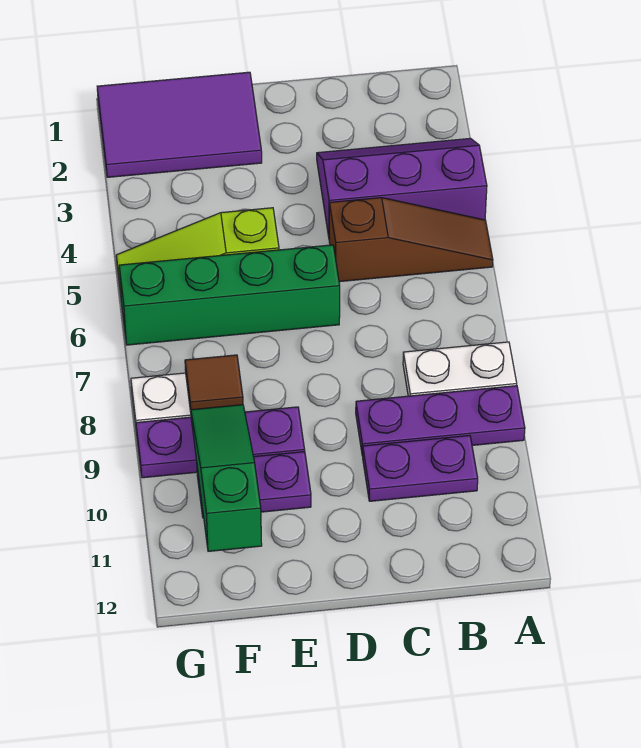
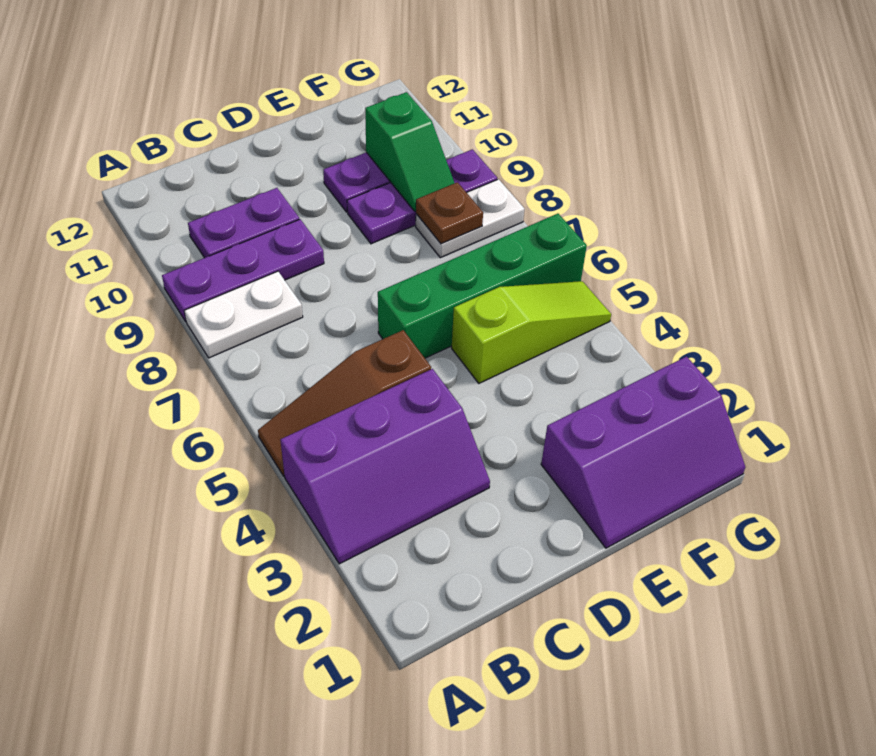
purple tile E1:G2 level 1 -> purple slope E1:G2 level 1 top 2
brown tile F8 level 2 -> brown plate F8 level 2
green slope F9:F11 level 2 top 11 -> green slope F9:F10 level 2 top 10

